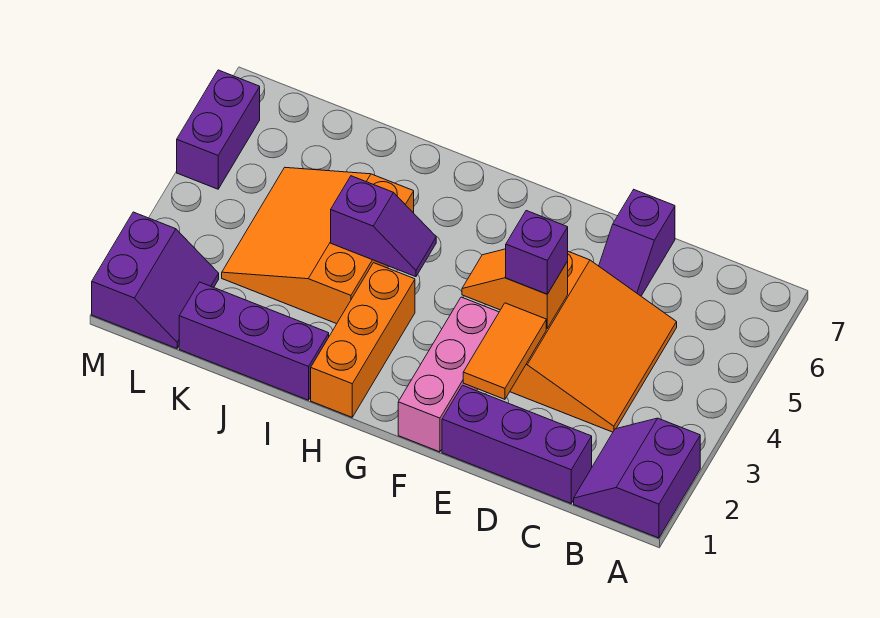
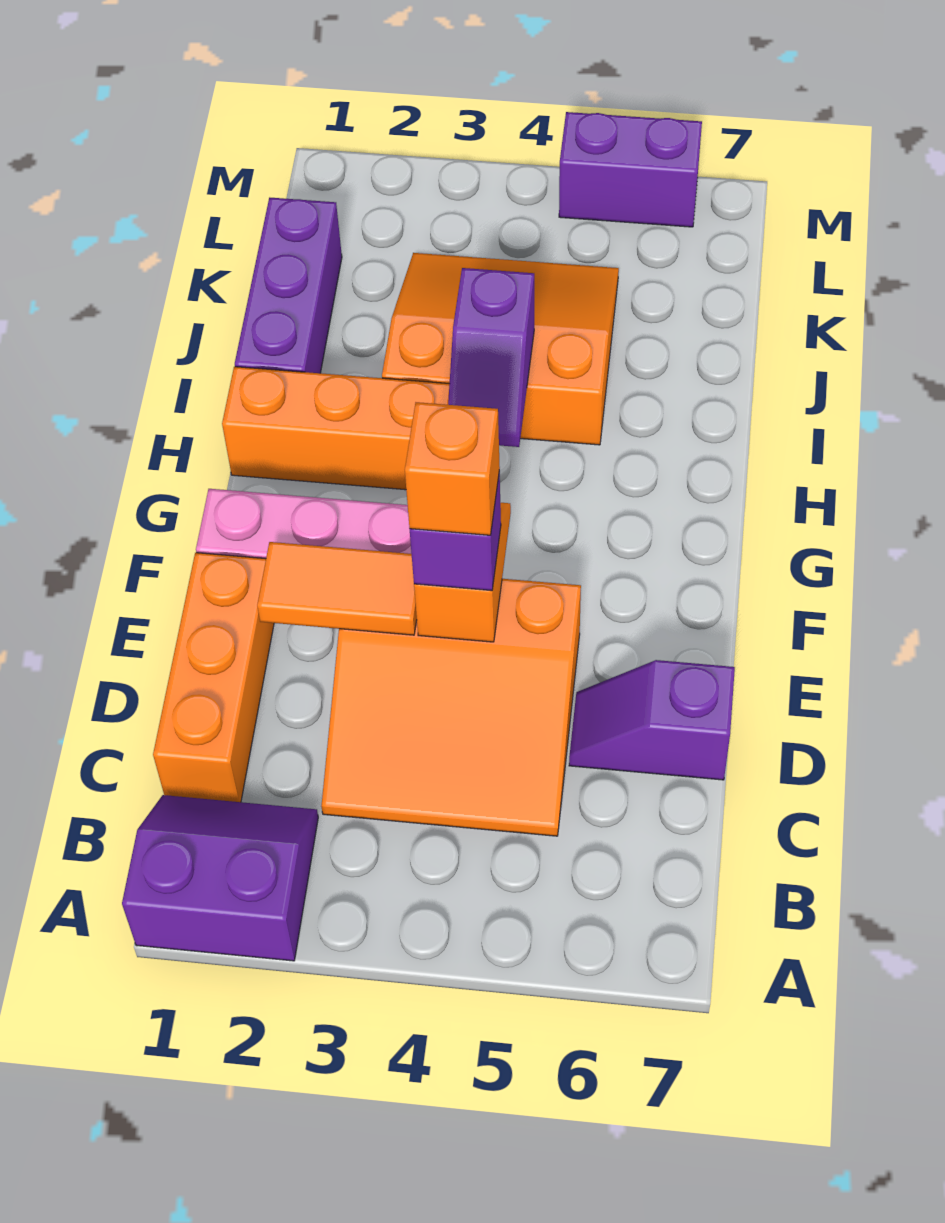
purple brick C1:E1 level 1 -> orange brick C1:E1 level 1
none -> orange brick E4 level 4
purple slope L1:M2 level 1 top M -> none

